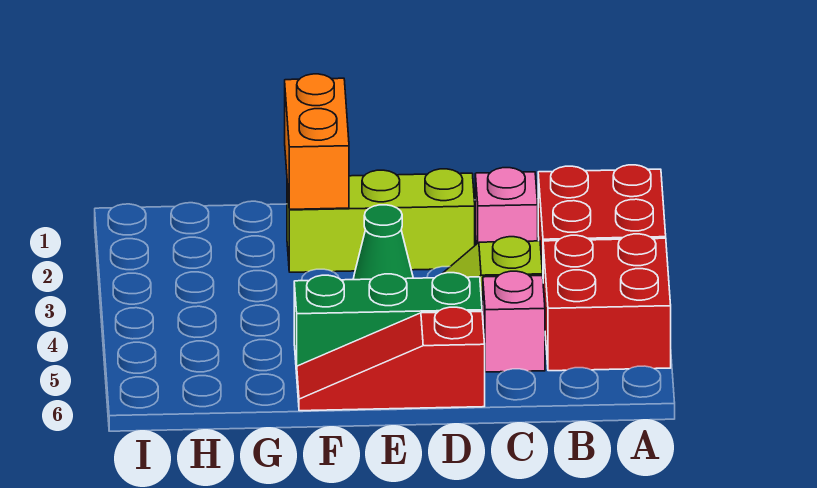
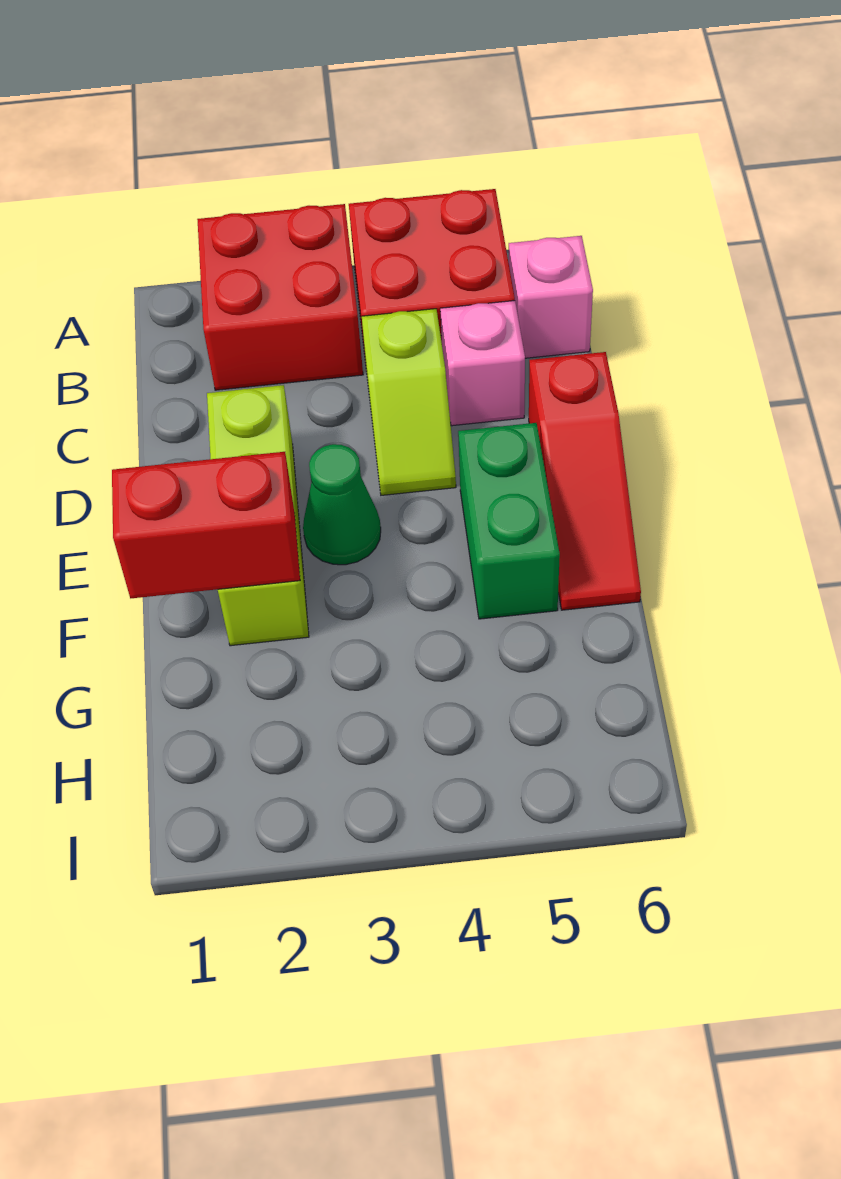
pink brick C2 level 1 -> pink brick B6 level 1
green brick D5:F5 level 1 -> green brick E5:F5 level 1
orange brick F1:F2 level 2 -> red brick F1:F2 level 2

